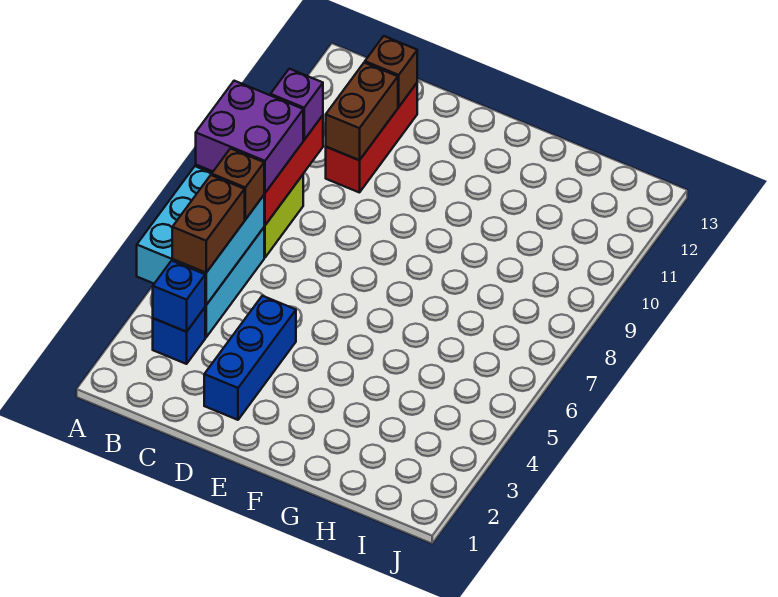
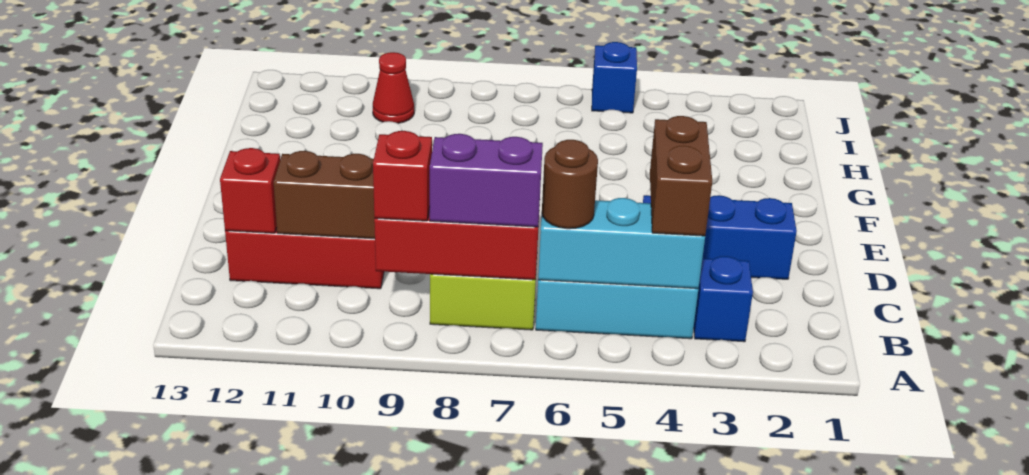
cyan brick A4:B6 level 2 -> cyan brick B4:B6 level 2
purple brick A7:B8 level 3 -> purple brick B7:B8 level 3
blue brick B3 level 2 -> blue brick J5 level 1
brown brick B4:B5 level 3 -> brown brick B4:C4 level 3
brown brick B6 level 3 -> brown round brick B6 level 3
purple brick B9 level 3 -> red brick B9 level 3
brown brick C12 level 2 -> red brick C12 level 2
none -> red cone I10 level 1

